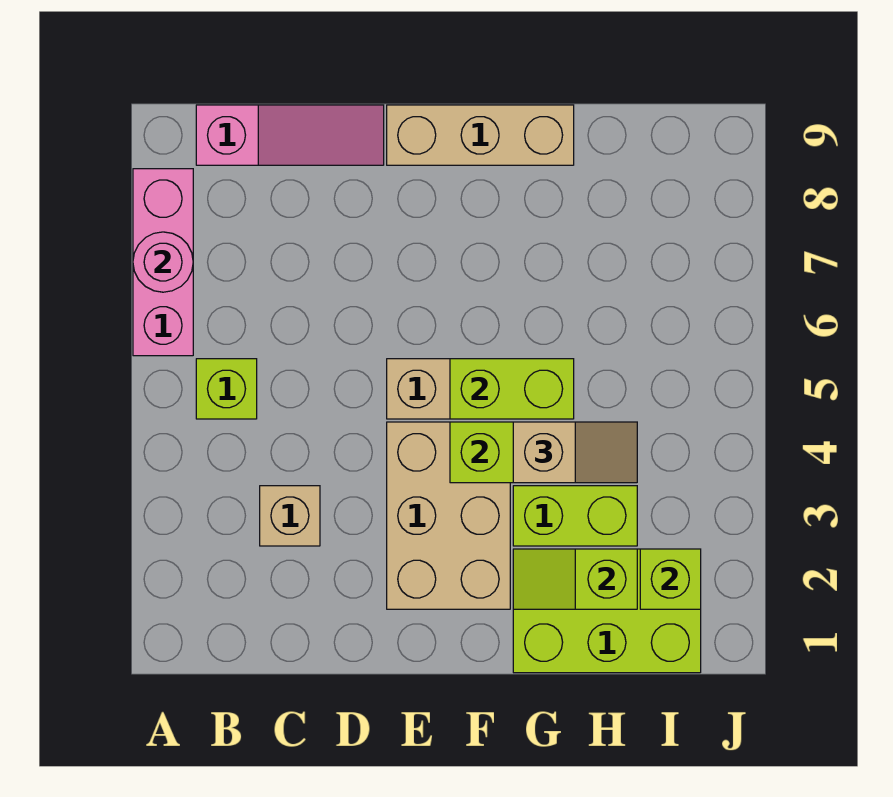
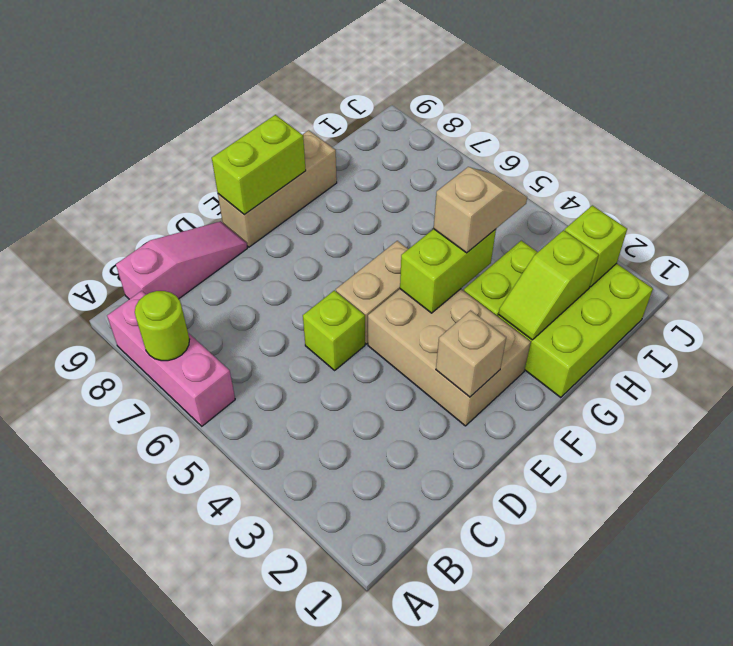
pink round brick A7 level 2 -> lime round brick A7 level 2
lime brick B5 level 1 -> lime brick D5 level 1
tan brick C3 level 1 -> tan brick E2 level 2
lime brick F5:G5 level 2 -> lime brick E9:F9 level 2

